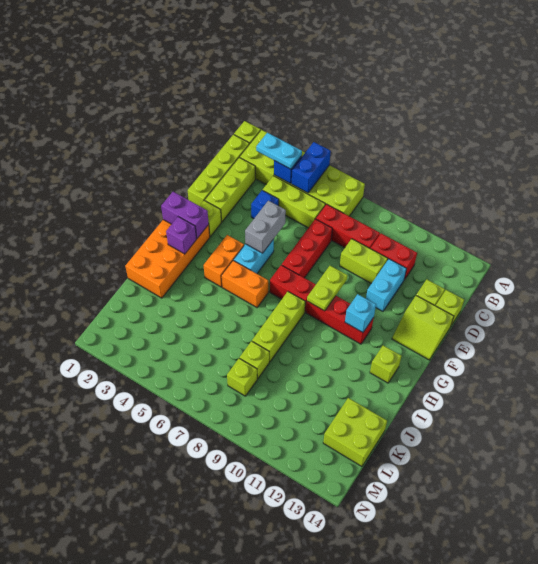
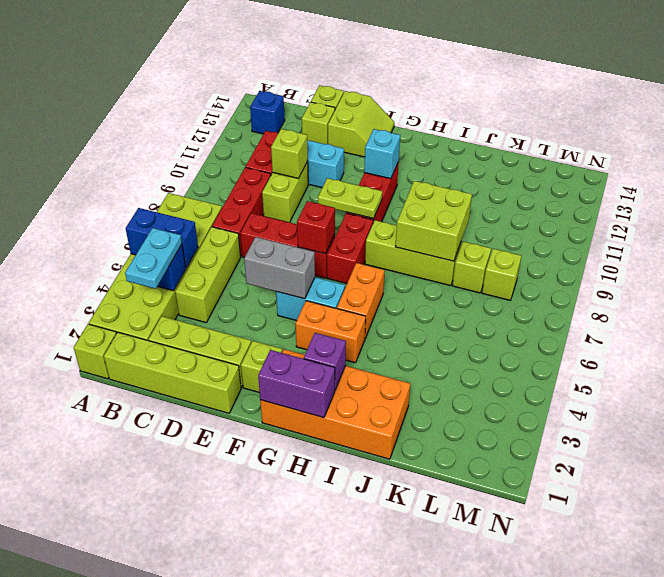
blue brick D4 level 1 -> blue brick B13 level 1
none -> red brick F7 level 2
purple brick G1:G2 level 2 -> purple brick G1:H1 level 2
lime brick H13 level 1 -> lime brick D10 level 2
lime brick K13:L14 level 1 -> lime brick I8:J9 level 2

